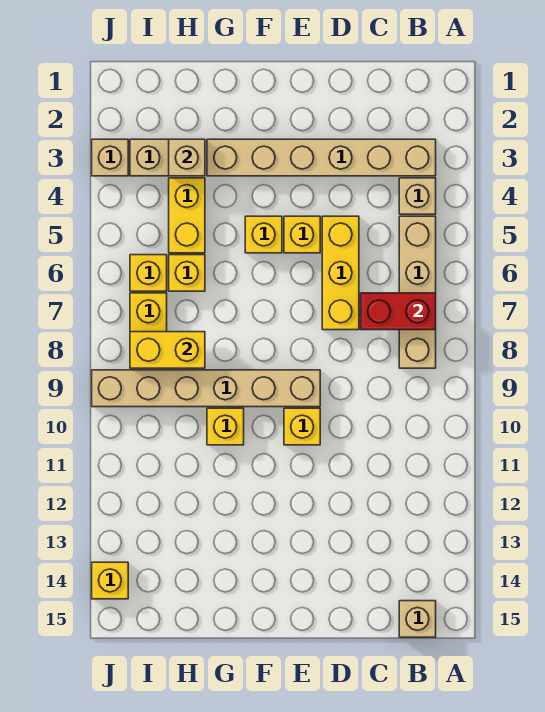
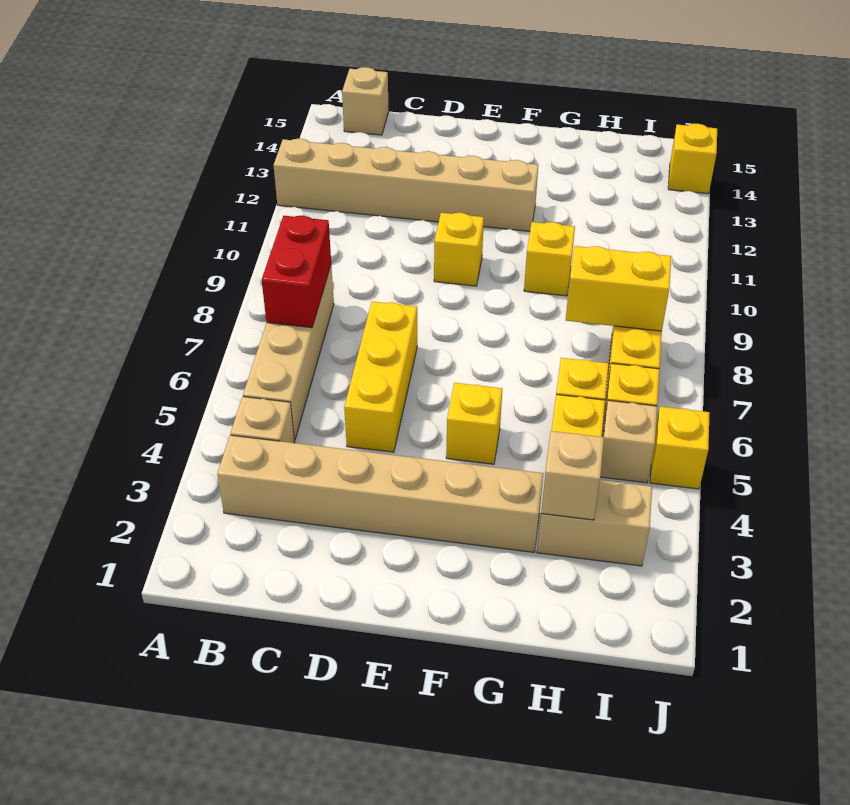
red brick B7:C7 level 2 -> red brick B7:B8 level 2
yellow brick E5 level 1 -> yellow brick J5 level 1
tan brick E9:J9 level 1 -> tan brick A12:F12 level 1
tan brick J3 level 1 -> tan brick I5 level 1

